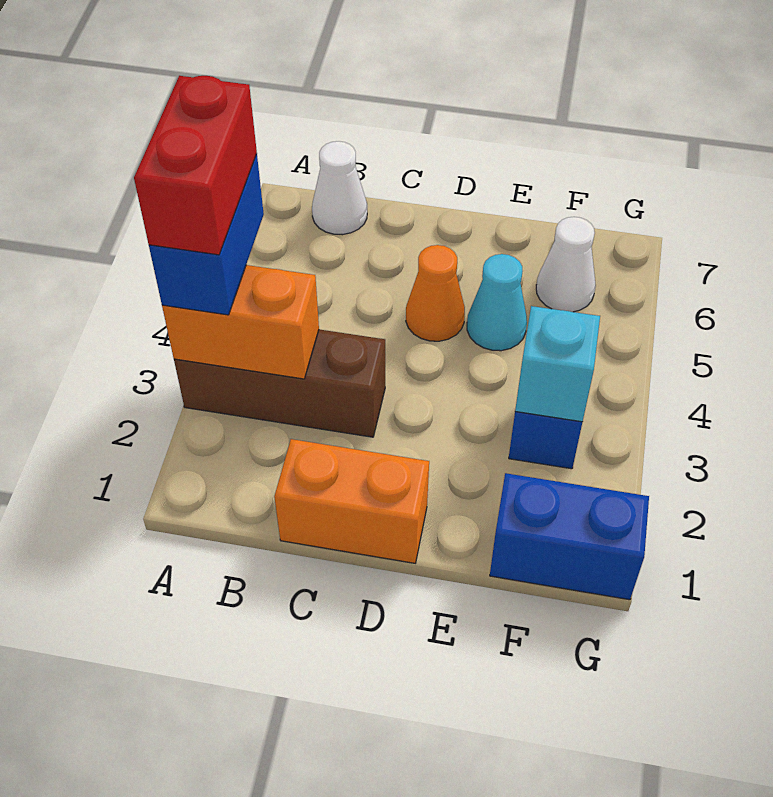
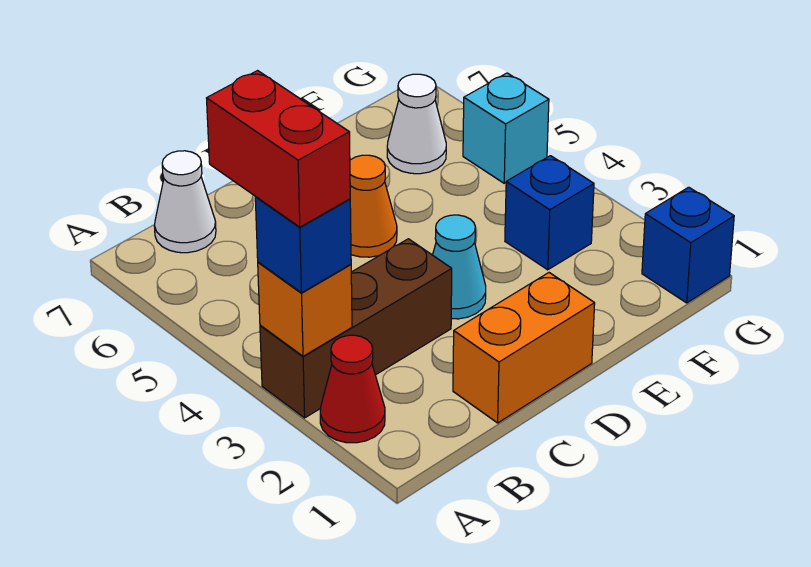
none -> red cone A2 level 1
orange brick A3:B3 level 2 -> orange brick A3 level 2
blue brick A3:A4 level 3 -> blue brick A3 level 3
cyan cone E5 level 1 -> cyan cone D3 level 1
blue brick F1:G1 level 1 -> blue brick G1 level 1
cyan brick F3 level 2 -> cyan brick G5 level 1

